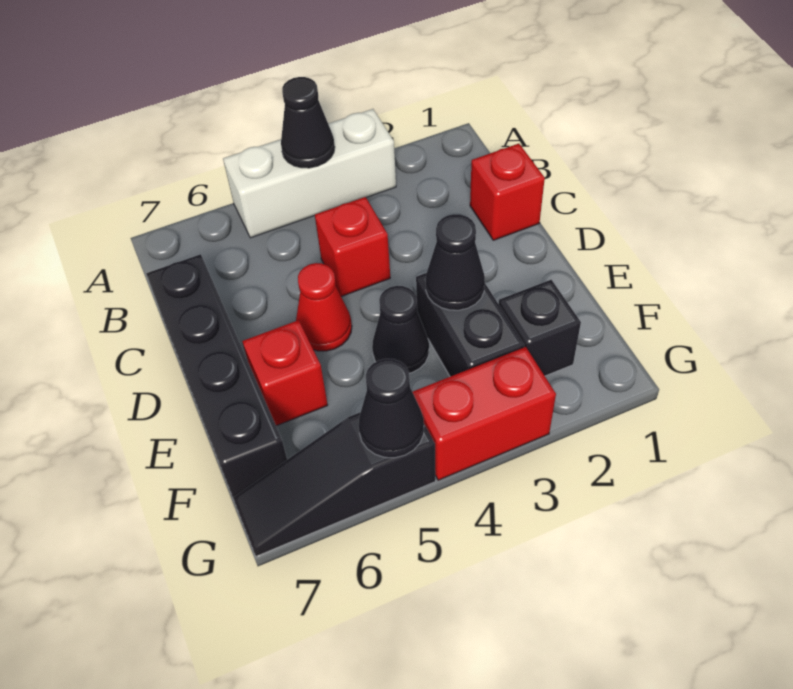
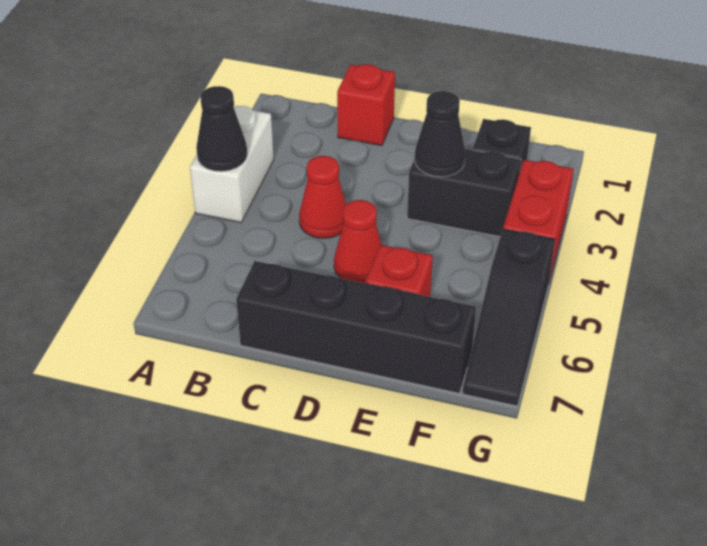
white brick A3:A5 level 1 -> white brick A3:A4 level 1
red brick C4 level 1 -> red cone C4 level 1
black cone E4 level 1 -> none
black cone G5 level 2 -> none

